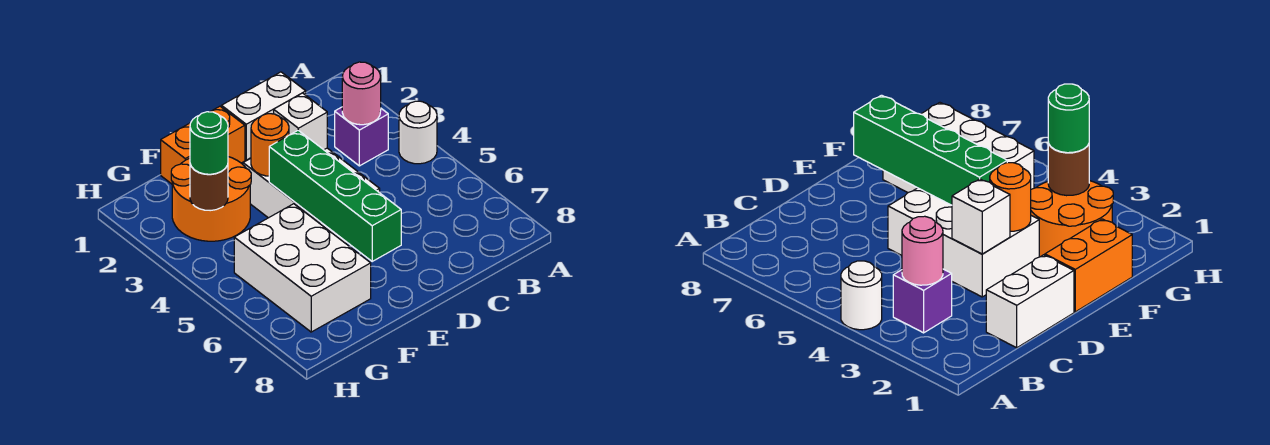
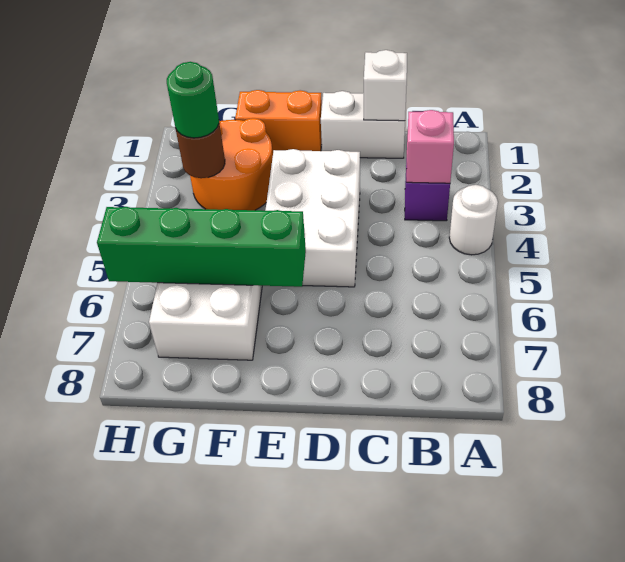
pink round brick B3 level 2 -> pink brick B3 level 2
white brick D3 level 2 -> white brick C1 level 2
orange round brick E3 level 2 -> none
green brick E4:E7 level 2 -> green brick E6:H6 level 2

